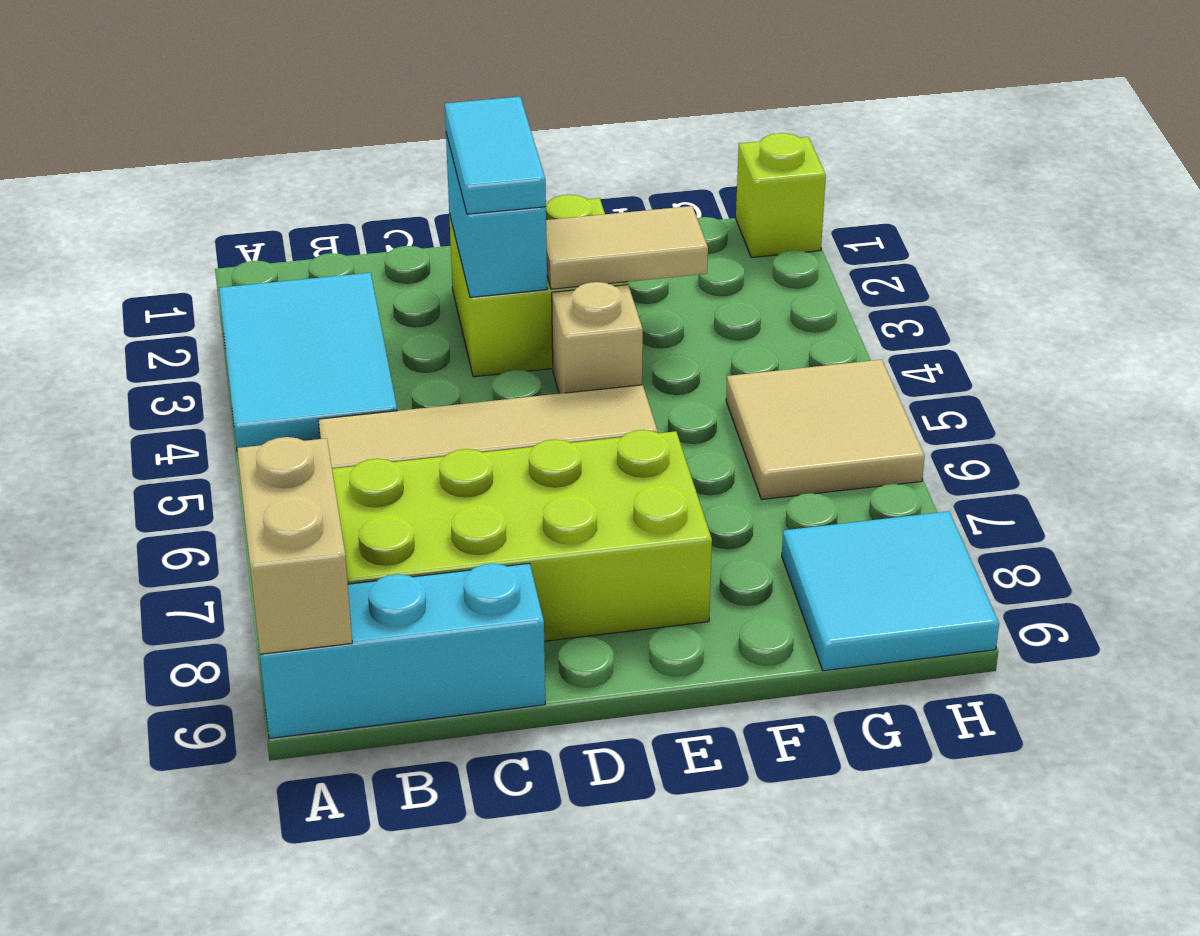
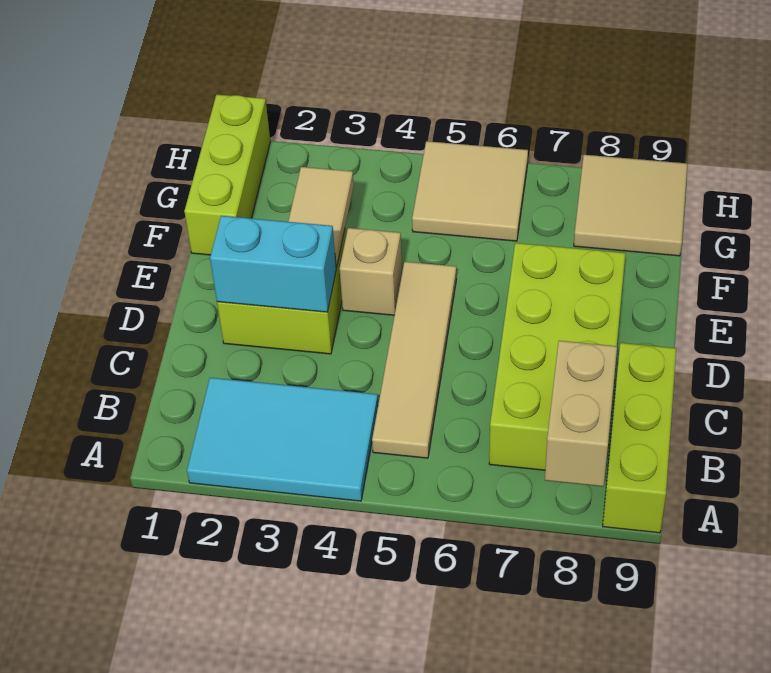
tan brick A8:A9 level 2 -> tan brick A8:B8 level 2
cyan brick A9:C9 level 1 -> lime brick A9:C9 level 1
cyan tile D2:D3 level 3 -> none
cyan tile G8:H9 level 1 -> tan tile G8:H9 level 1
lime brick H1 level 1 -> lime brick F1:H1 level 1

